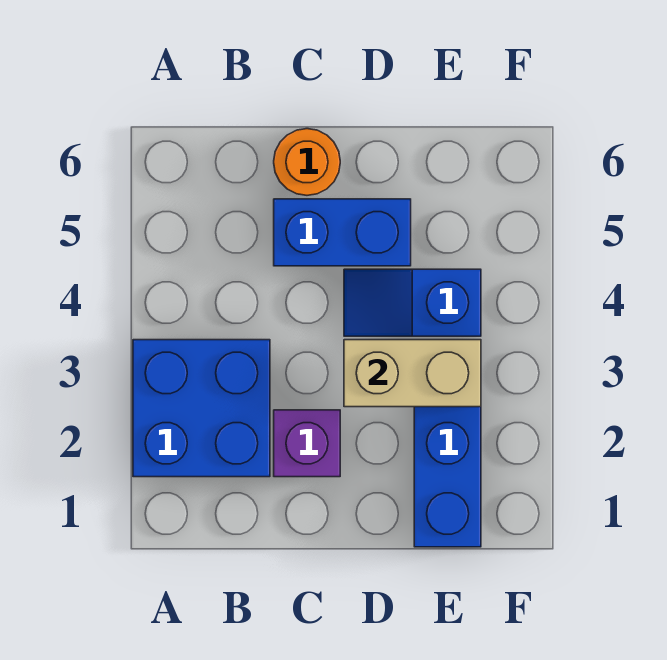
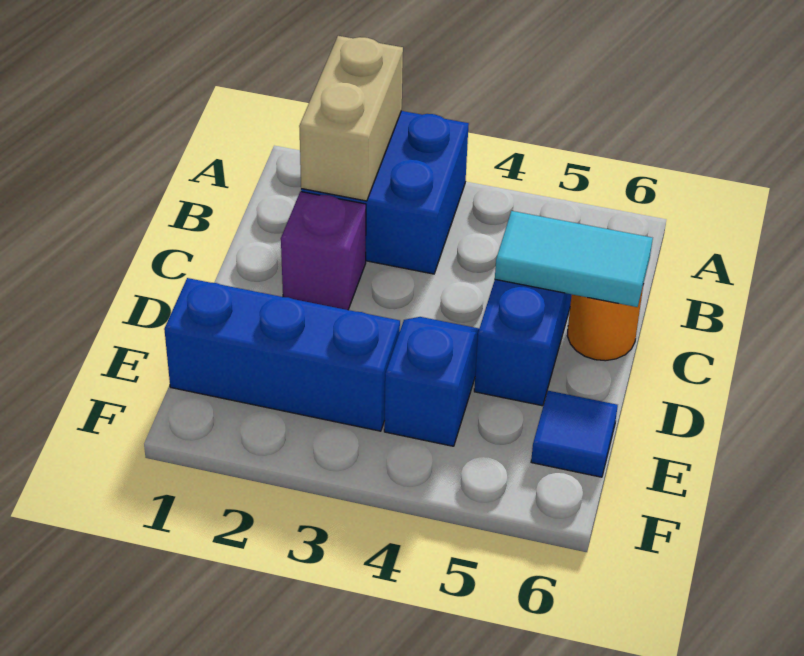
none -> cyan tile C5:C6 level 2
tan brick D3:E3 level 2 -> tan brick A2:B2 level 2
none -> blue tile E6 level 1

